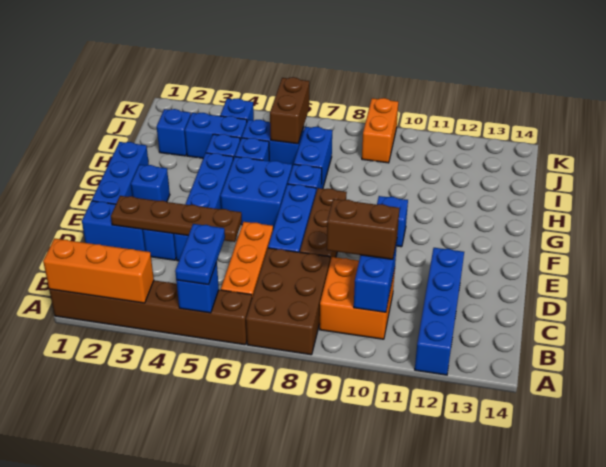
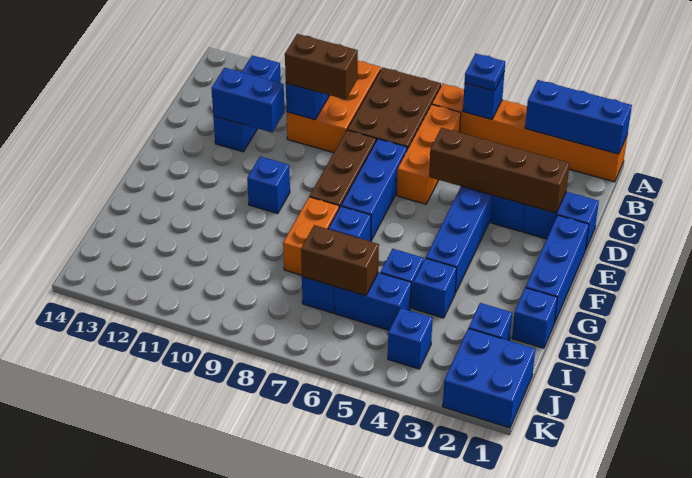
brown brick A1:A6 level 1 -> orange brick A1:A6 level 1
orange brick A1:A3 level 2 -> blue brick A1:A3 level 2
blue plate A5:B5 level 3 -> blue plate A5 level 3
blue brick A12:D12 level 1 -> blue brick B12:D12 level 1
orange brick B9:C10 level 1 -> orange brick A9:C10 level 1
brown plate D2:D5 level 2 -> brown brick D2:D5 level 2
blue brick F2 level 1 -> blue brick H1 level 1
blue brick F5:G6 level 1 -> blue brick J1:K2 level 1
blue brick I3:I4 level 1 -> blue brick D11:D12 level 2
brown brick I6:J6 level 2 -> brown brick I6:I7 level 2
orange brick J9:K9 level 1 -> orange brick G8:H8 level 1

